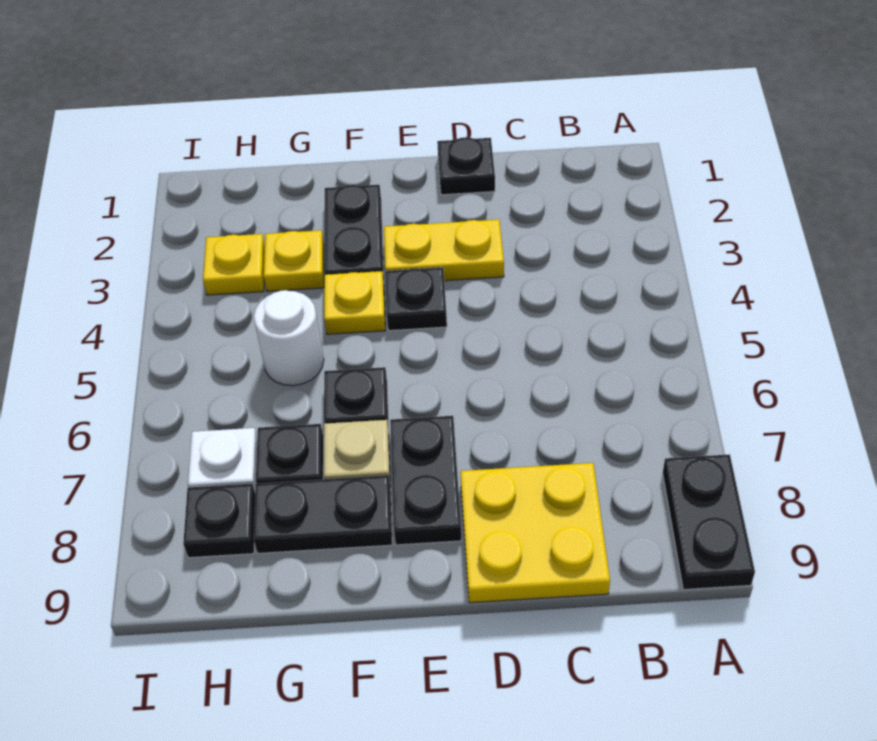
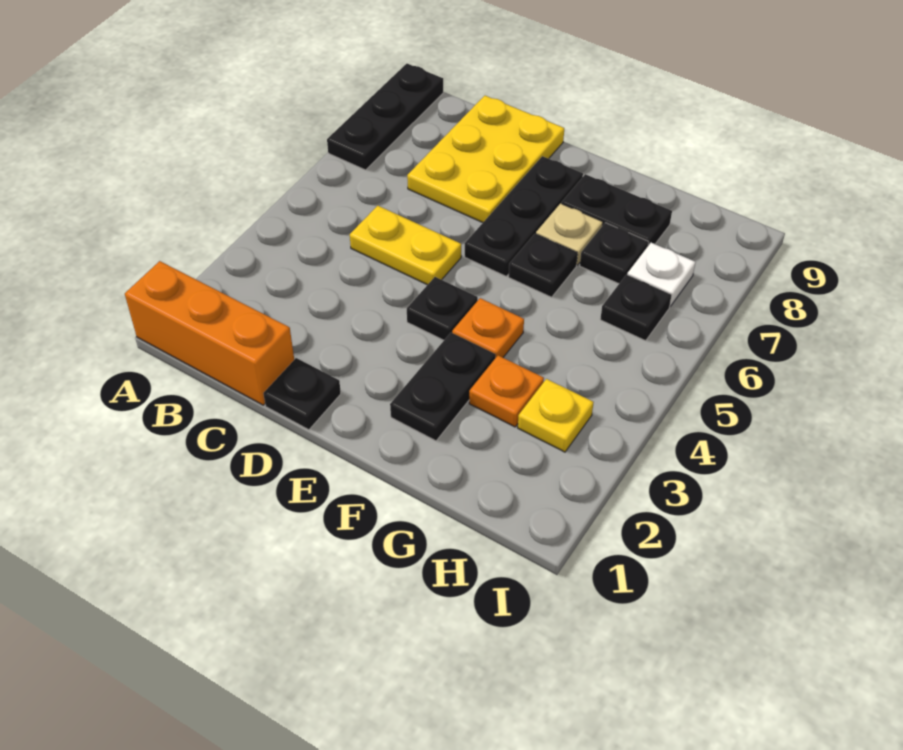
none -> orange brick A1:C1 level 1
black plate A8:A9 level 1 -> black plate A7:A9 level 1
yellow plate C8:D9 level 1 -> yellow plate C7:D9 level 1
yellow plate D3:E3 level 1 -> yellow plate C5:D5 level 1
black plate E7:E8 level 1 -> black plate E6:E8 level 1
yellow plate F4 level 1 -> orange plate F4 level 1
yellow plate G3 level 1 -> orange plate G3 level 1
white round brick G5 level 1 -> none
black plate H8 level 1 -> black plate H6 level 1

